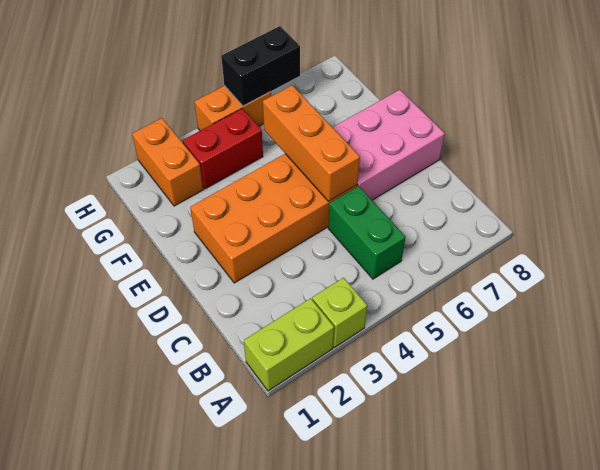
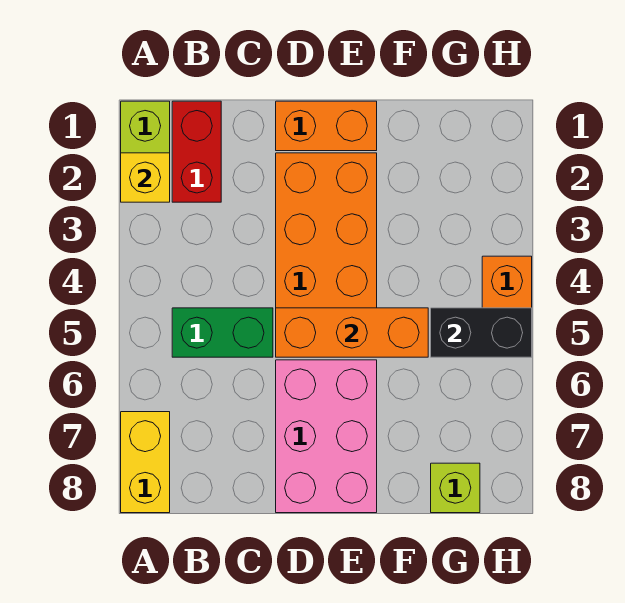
none -> yellow brick A2 level 2
lime brick A3 level 1 -> lime brick G8 level 1
none -> yellow brick A7:A8 level 1
orange brick G2:H2 level 1 -> orange brick D1:E1 level 1
red brick G3:G4 level 1 -> red brick B1:B2 level 1
black brick H5:H6 level 2 -> black brick G5:H5 level 2

